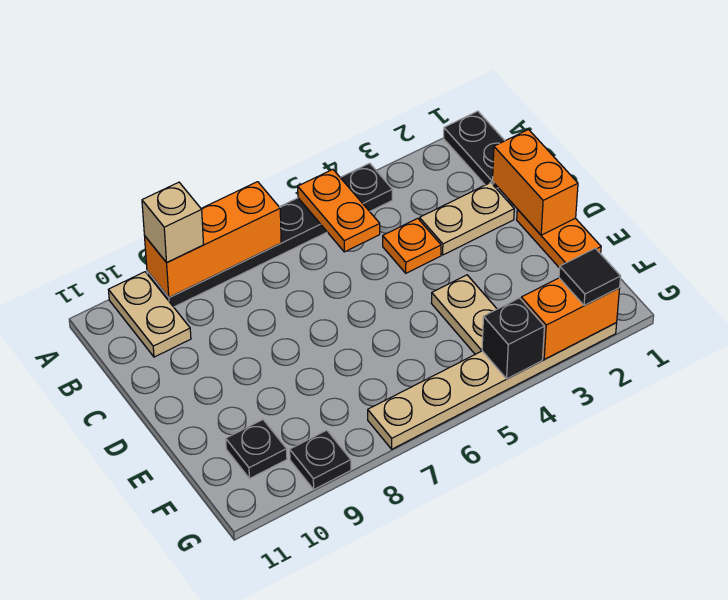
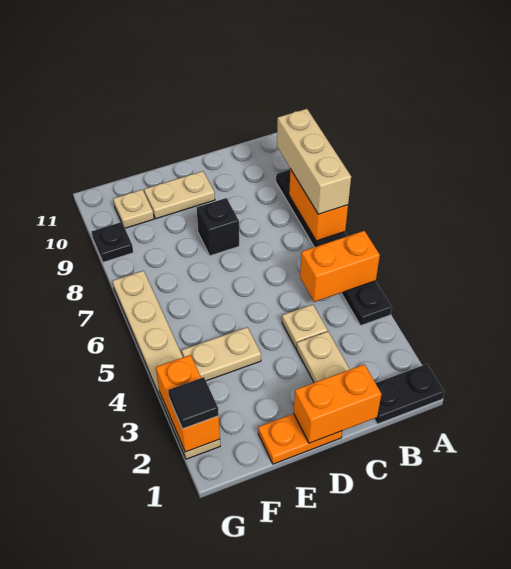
orange plate A5:B5 level 2 -> orange brick A5:B5 level 2
orange brick A7:A9 level 2 -> orange brick A7:A8 level 2
tan brick A9 level 3 -> tan brick A7:A9 level 3
tan plate A10:B10 level 1 -> tan plate D10:E10 level 1
orange plate C4 level 1 -> tan plate C4 level 1
black plate F10 level 1 -> tan plate F10 level 1
black brick G4 level 2 -> black brick D8 level 1

